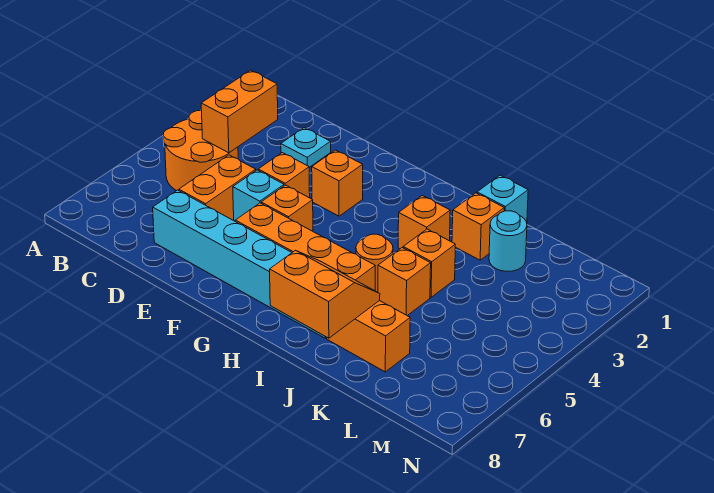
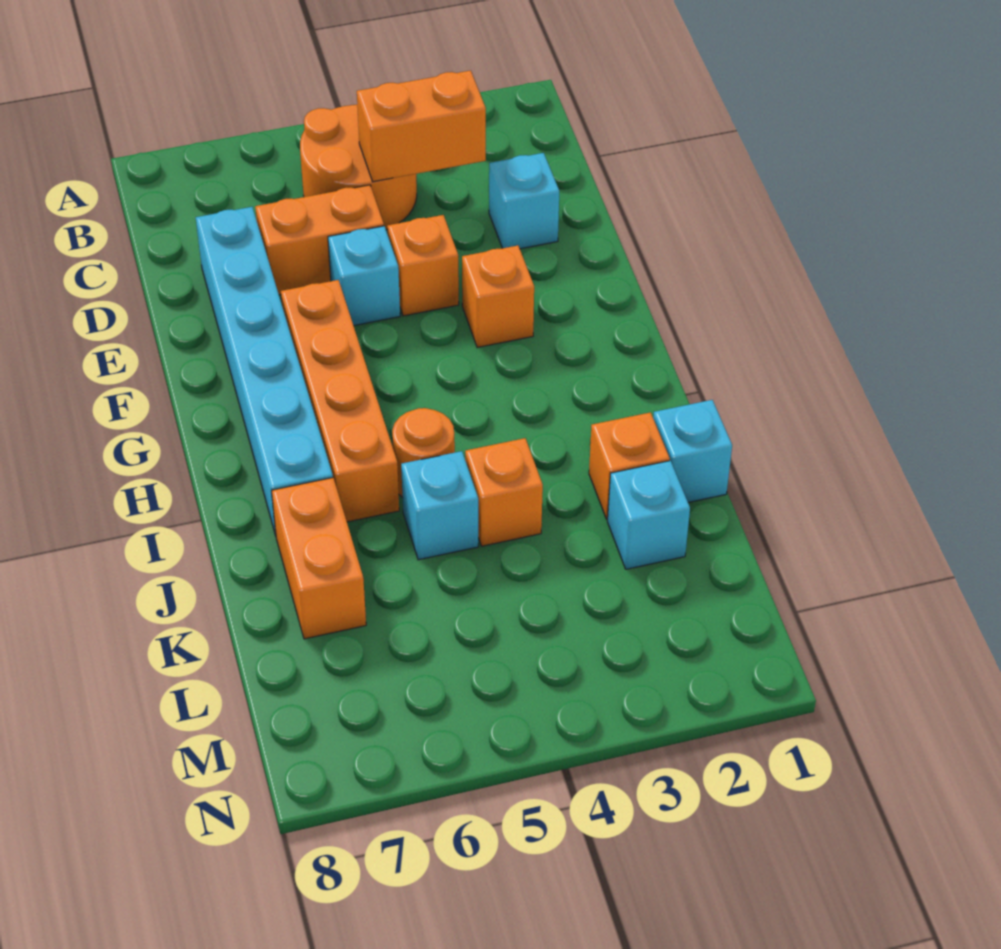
cyan plate D2 level 1 -> cyan brick D2 level 1
orange brick F5 level 1 -> none
orange brick I3 level 1 -> none
orange slope I7:J8 level 2 top 8 -> none
orange brick J5 level 1 -> cyan brick J5 level 1
cyan round brick K2 level 1 -> cyan brick K2 level 1

